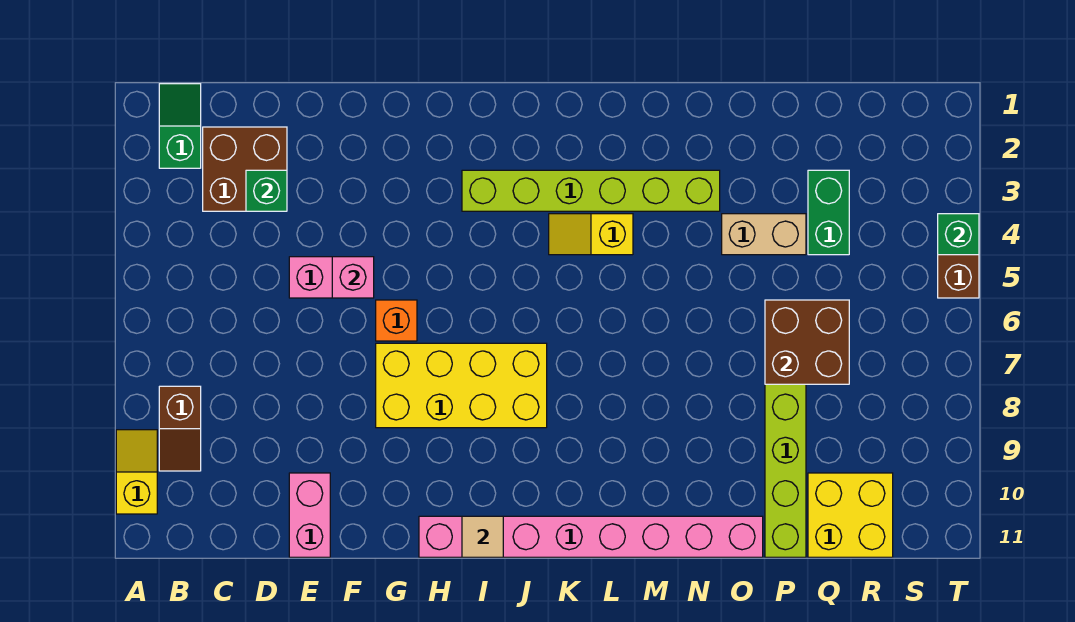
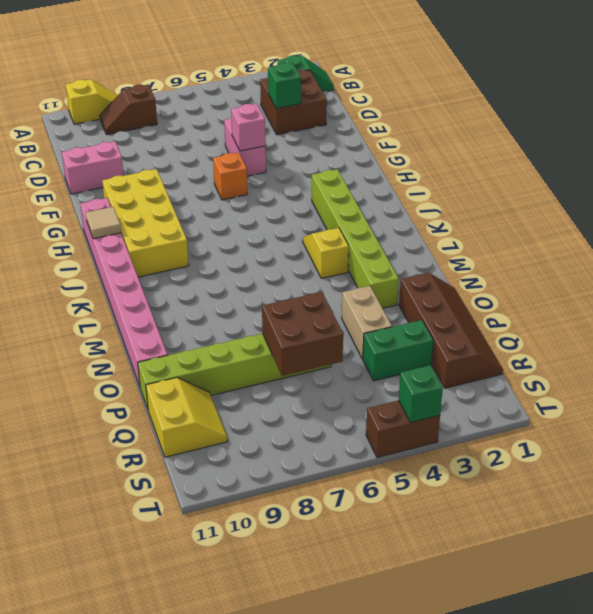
yellow brick G7:J8 level 1 -> yellow brick G9:J10 level 1
none -> brown slope O1:R2 level 1 top 2
yellow brick Q10:R11 level 1 -> yellow slope Q10:R11 level 1 top 11

